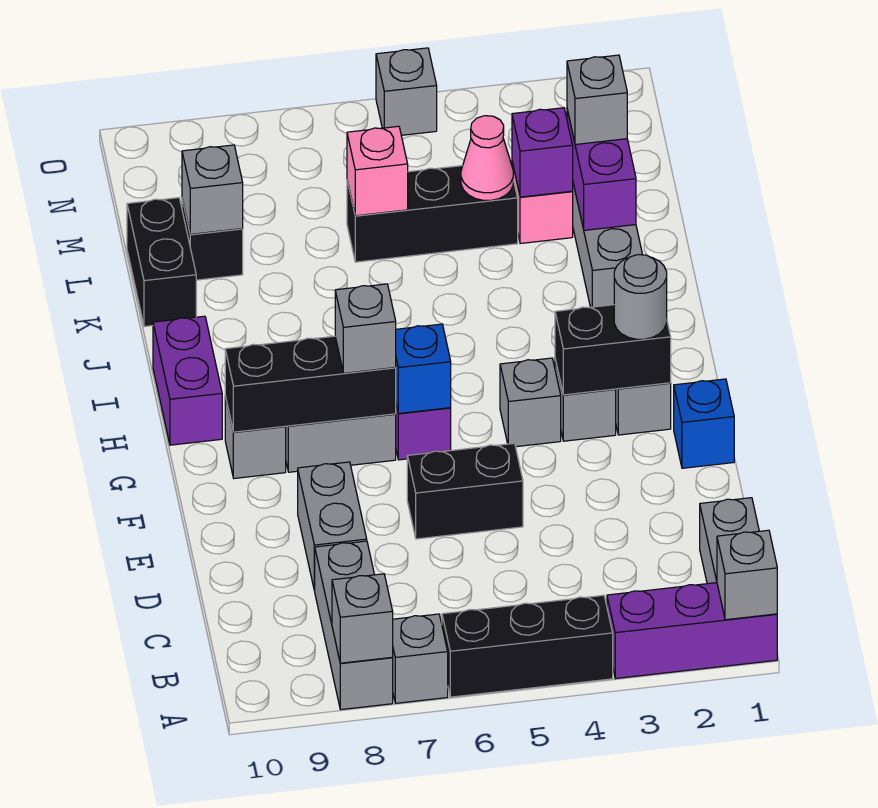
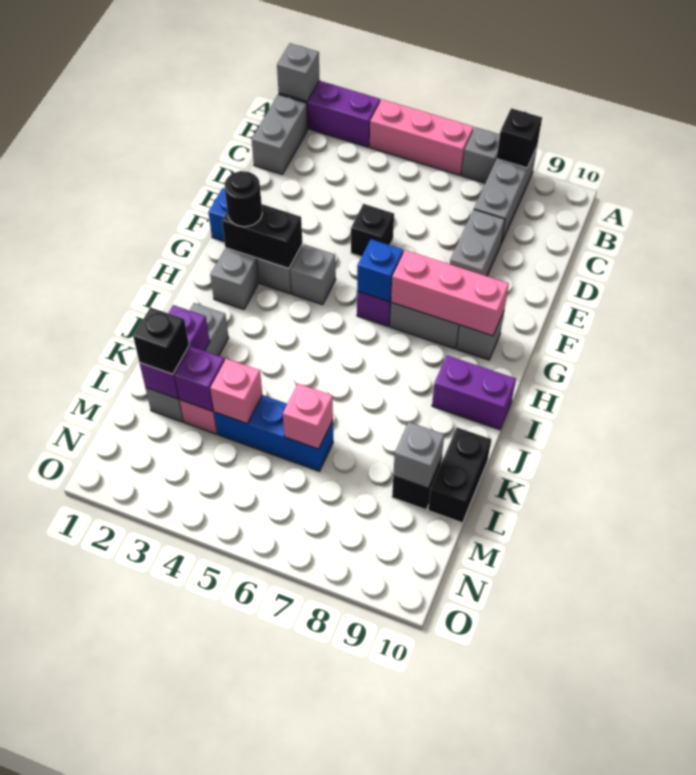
black brick A4:A6 level 1 -> pink brick A4:A6 level 1
grey brick A8 level 2 -> black brick A8 level 2
black brick E5:E6 level 1 -> black brick E5 level 1
grey round brick G2 level 3 -> black round brick G2 level 3
black brick G7:G9 level 2 -> pink brick G7:G9 level 2
grey brick G7 level 3 -> none
purple brick H10:I10 level 1 -> purple brick I9:I10 level 1
grey brick L2 level 3 -> black brick L2 level 3
black brick L4:L6 level 1 -> blue brick L4:L6 level 1
pink cone L4 level 2 -> pink brick L4 level 2
grey brick O5 level 1 -> none

